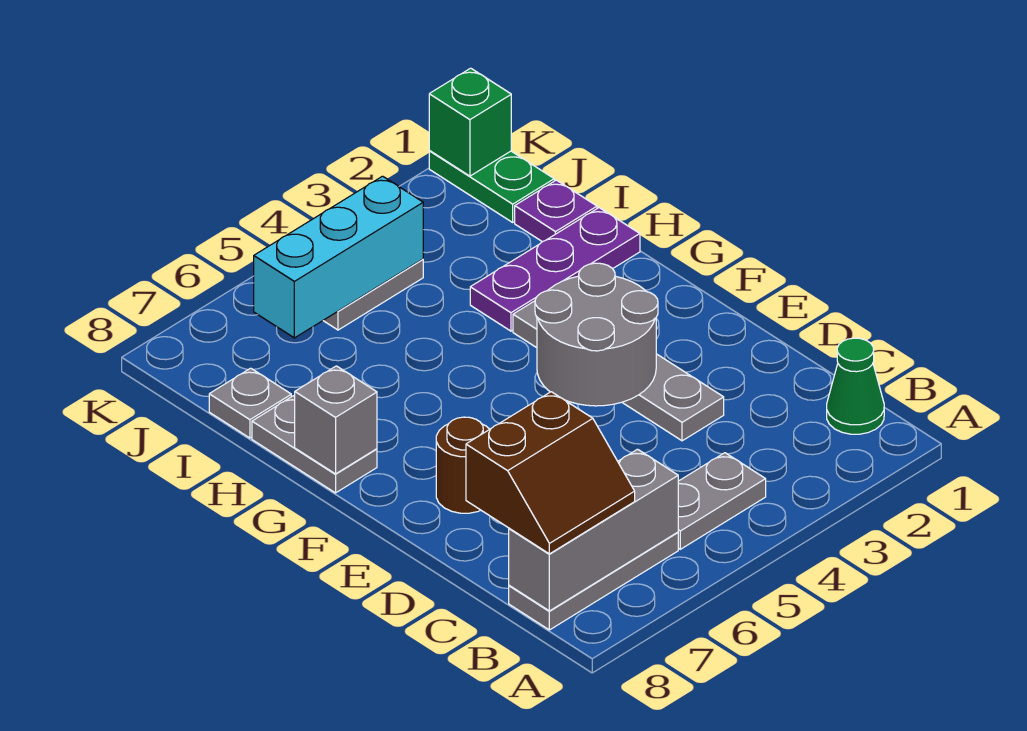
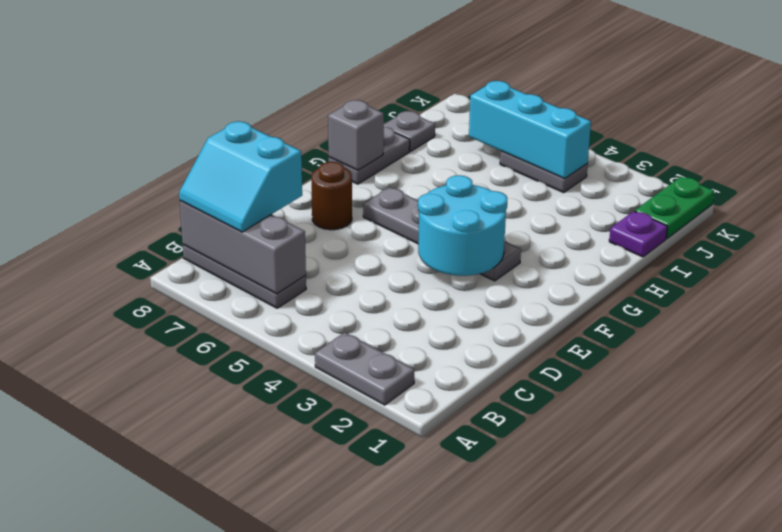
green cone B1 level 1 -> none
grey plate B4:B5 level 1 -> grey plate A2:A3 level 1
brown slope B7:C8 level 3 top C -> cyan slope B7:C8 level 3 top C
grey plate D3:G3 level 1 -> grey plate F3:F6 level 1
grey round brick E3:F4 level 2 -> cyan round brick E3:F4 level 2
purple plate H1:H3 level 1 -> none
green brick K1 level 2 -> none

